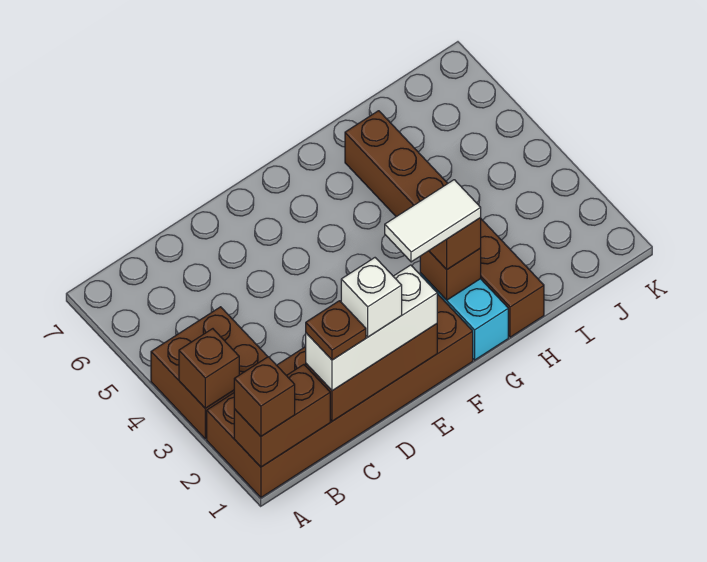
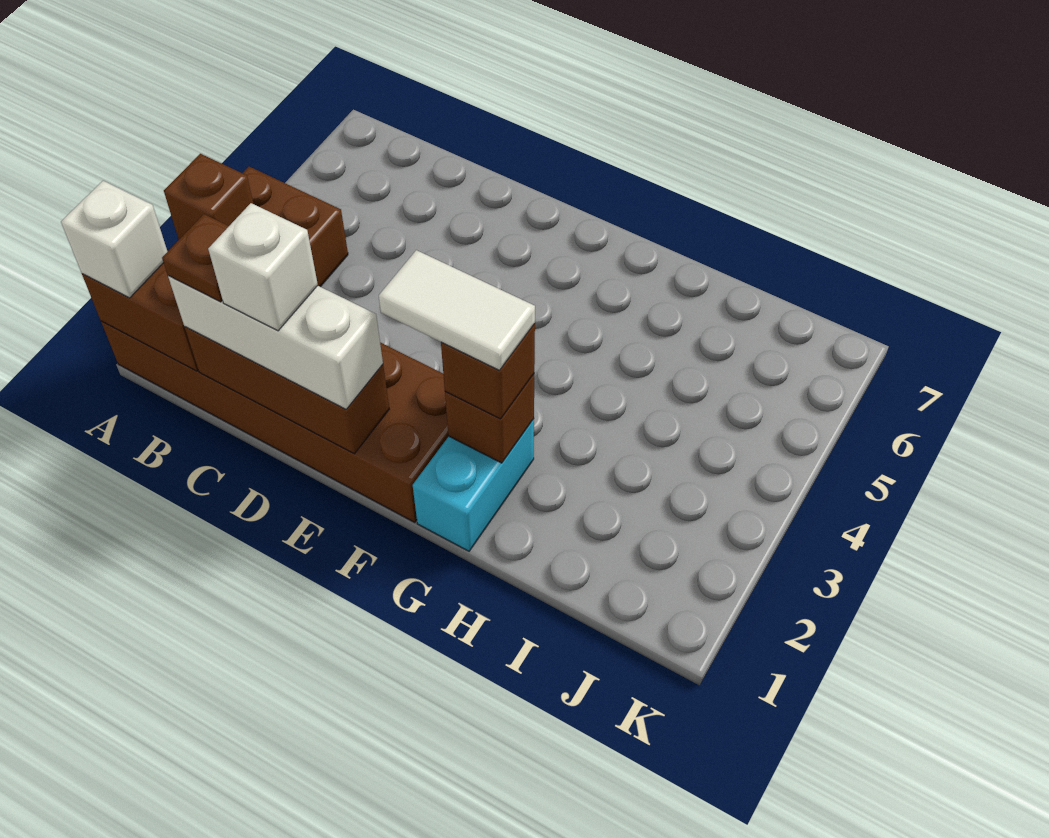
brown brick A1 level 3 -> white brick A1 level 3
brown brick H1:H6 level 1 -> none

